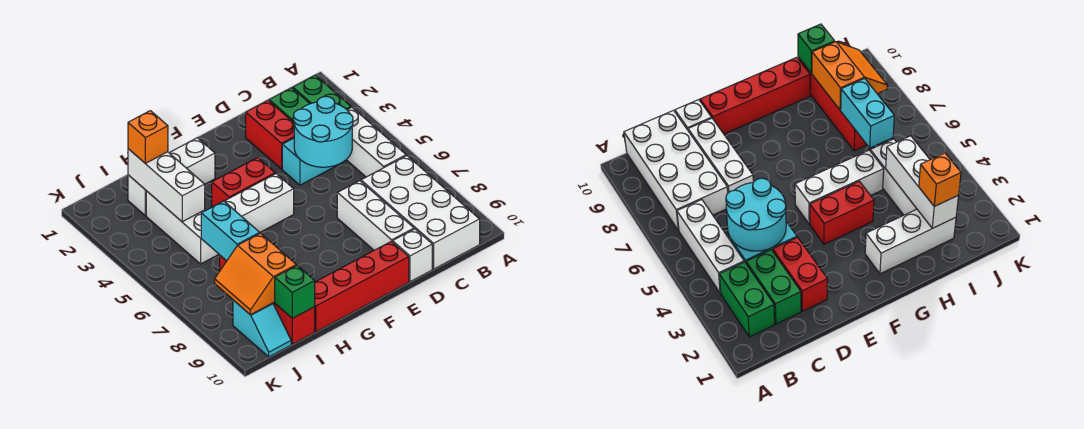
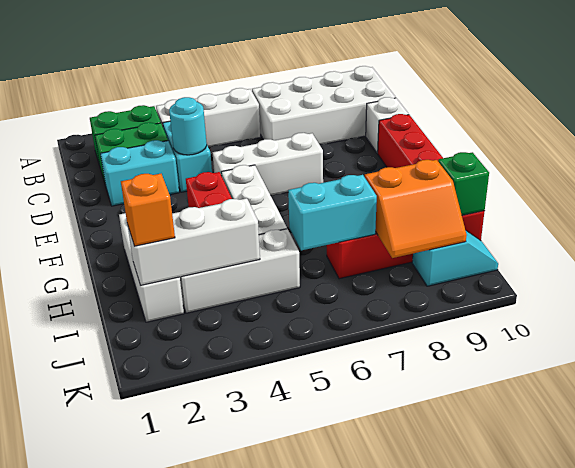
cyan round brick C4:D5 level 2 -> cyan round brick D4 level 2
red brick D2:D3 level 1 -> cyan brick D2:D3 level 1
white brick D7:D9 level 1 -> white brick E5:E7 level 1

